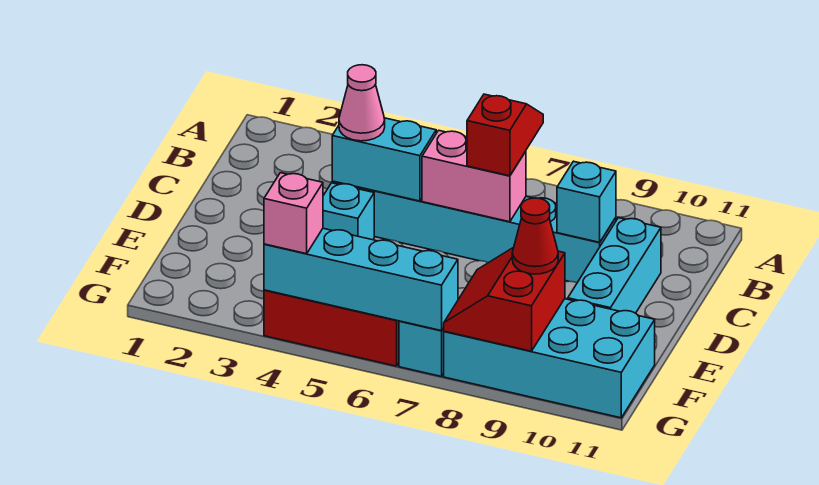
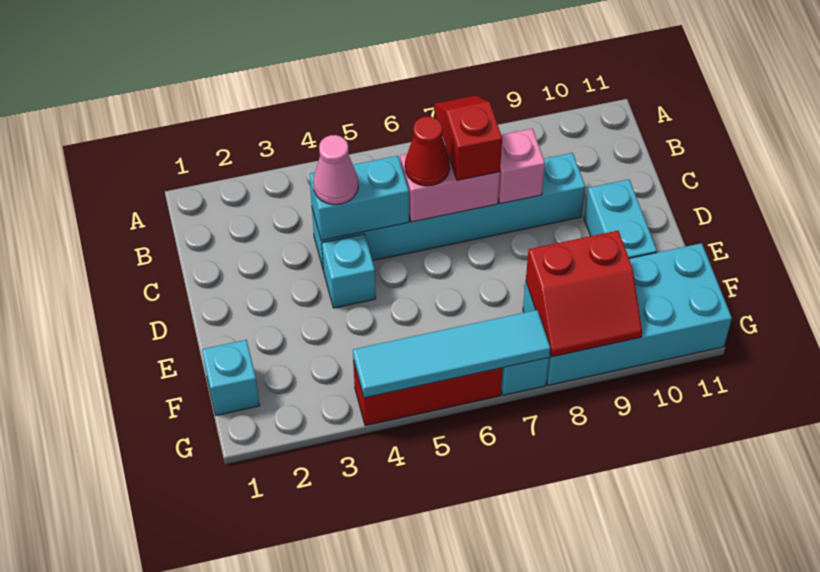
cyan brick C9 level 2 -> cyan brick F1 level 1
cyan brick C10:E10 level 1 -> cyan brick D10:E10 level 1
red slope F8:G9 level 2 top 9 -> red slope F8:G9 level 2 top F
red cone F9 level 3 -> red cone C6 level 3
cyan brick G4:G7 level 2 -> cyan tile G4:G7 level 2
pink brick G4 level 3 -> pink brick C8 level 2

